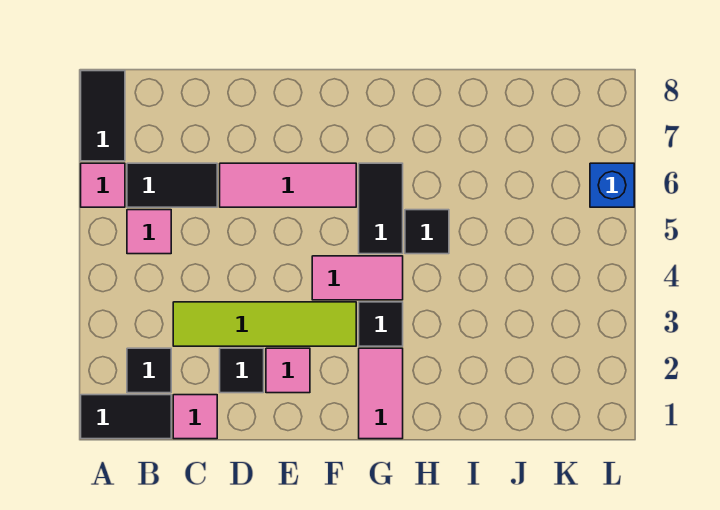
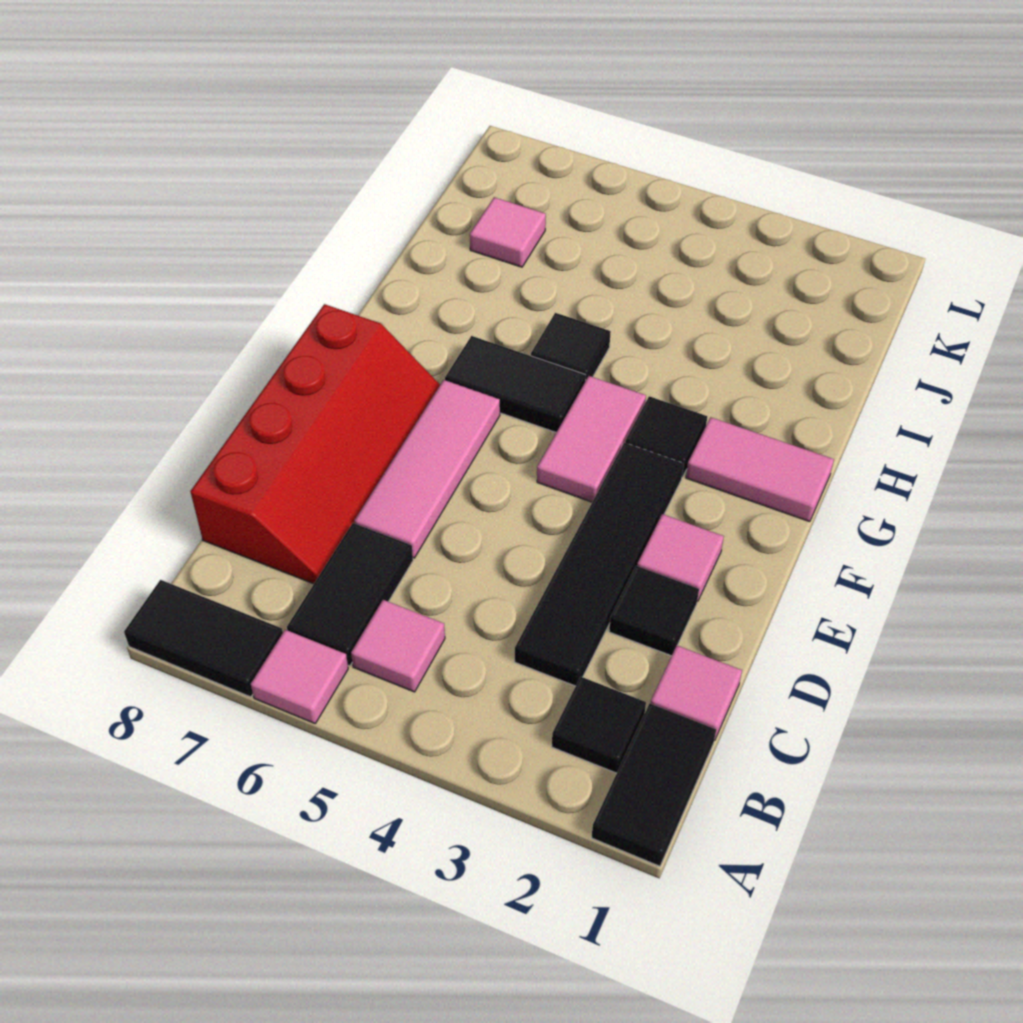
lime tile C3:F3 level 1 -> black tile C3:F3 level 1
none -> red slope C7:F8 level 1 top 8
none -> pink tile J7 level 1
blue brick L6 level 1 -> none

